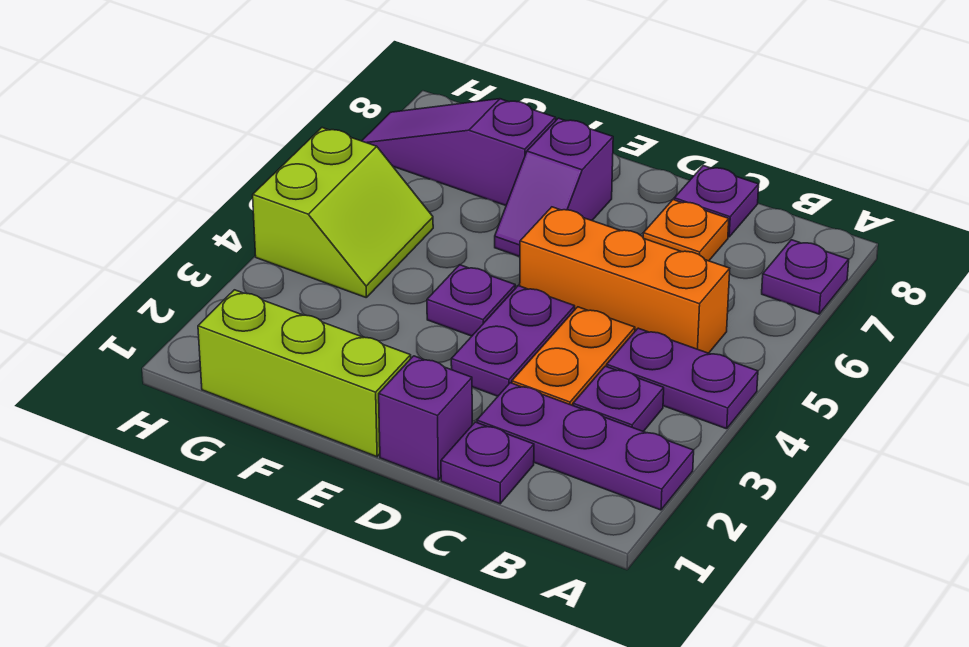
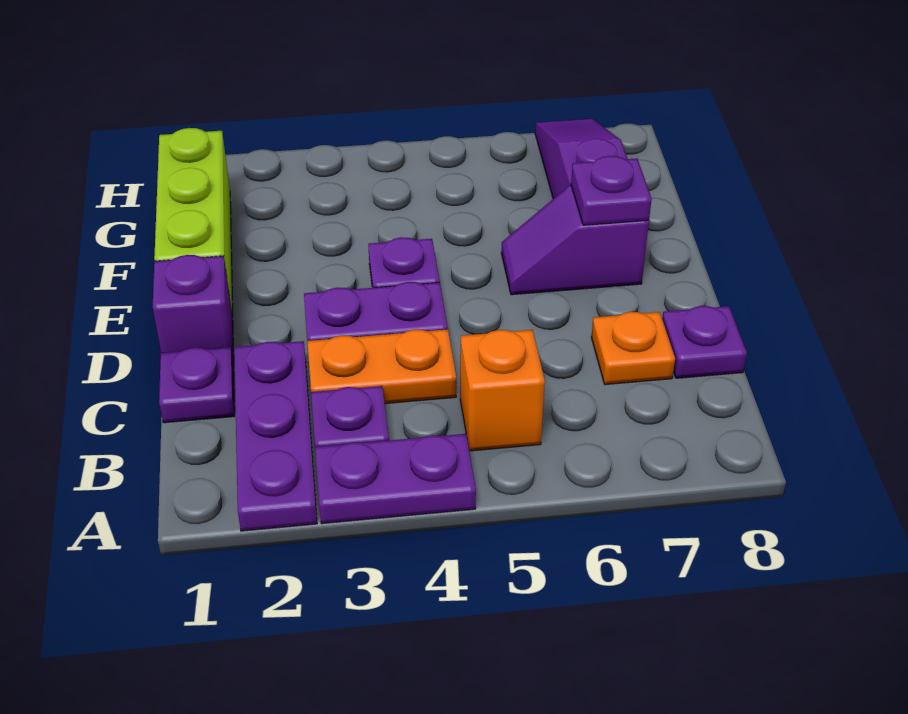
purple plate A4:B4 level 1 -> purple plate A3:A4 level 1
purple plate A7 level 1 -> purple plate E7 level 2
orange brick B5:D5 level 1 -> orange brick B5 level 1
lime slope G4:H5 level 1 top H -> none

